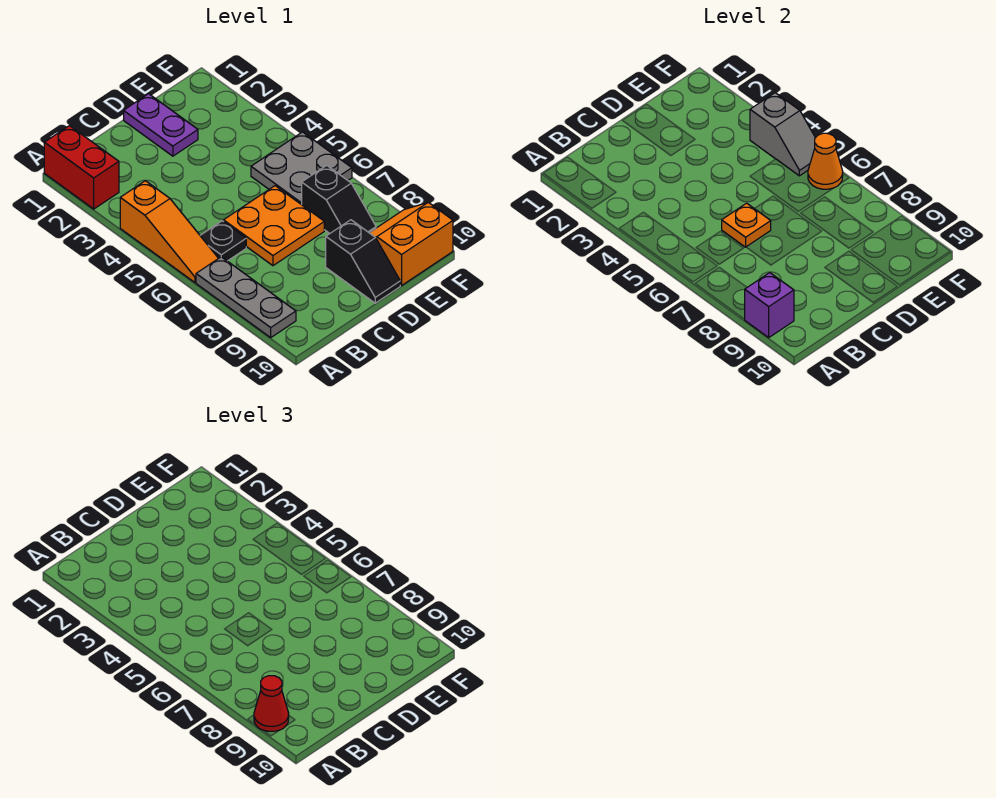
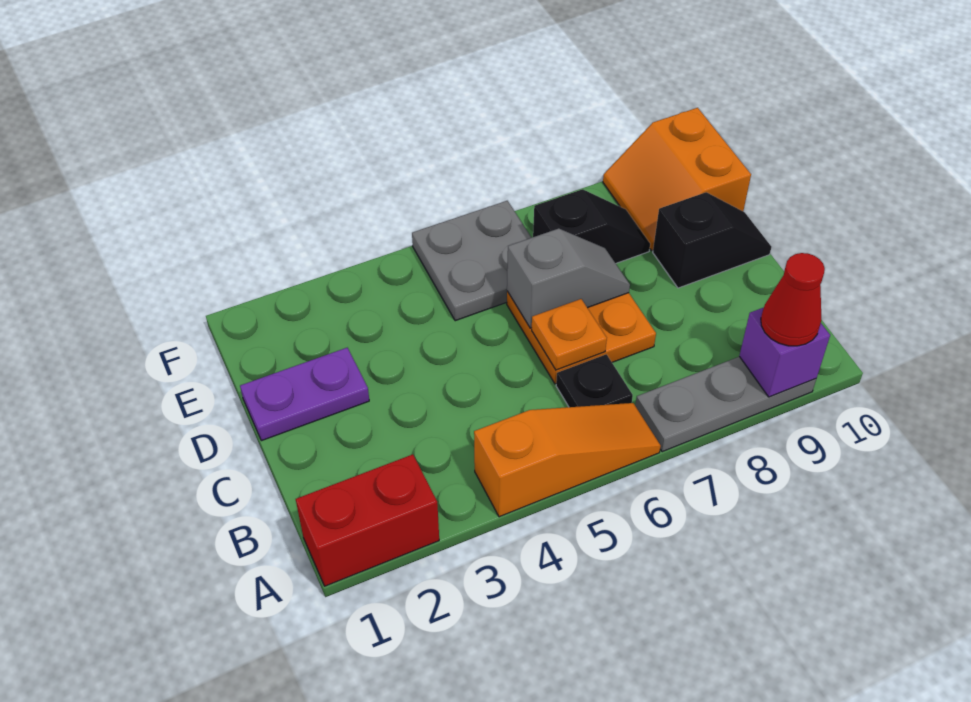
grey slope F4:F5 level 2 top 4 -> grey slope D6:D7 level 2 top 6
orange cone F6 level 2 -> none

